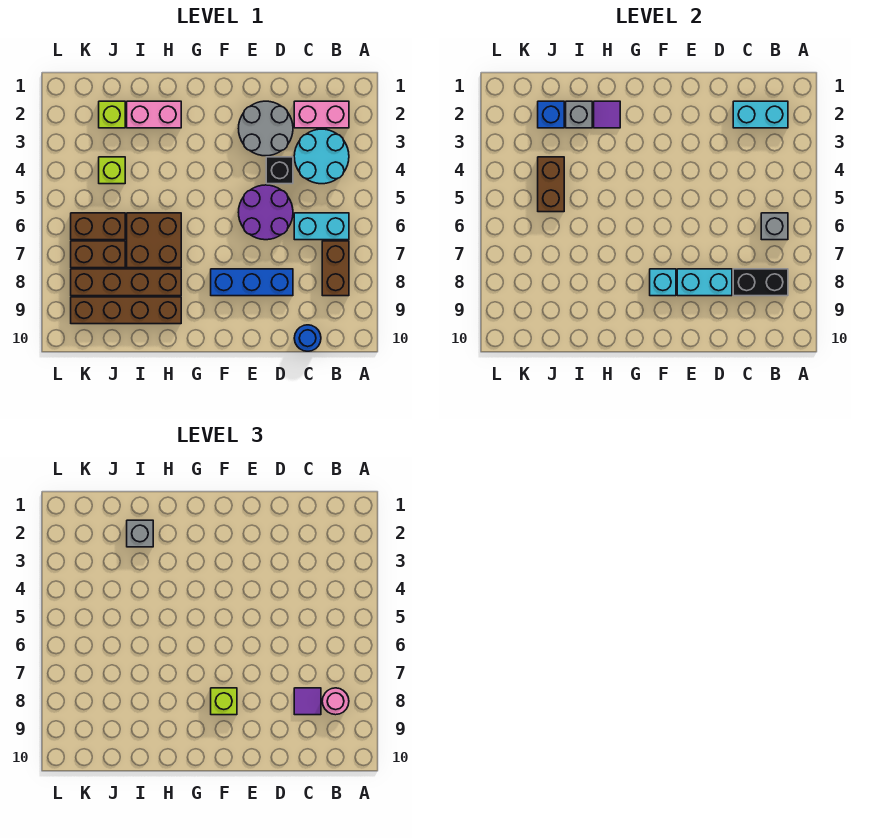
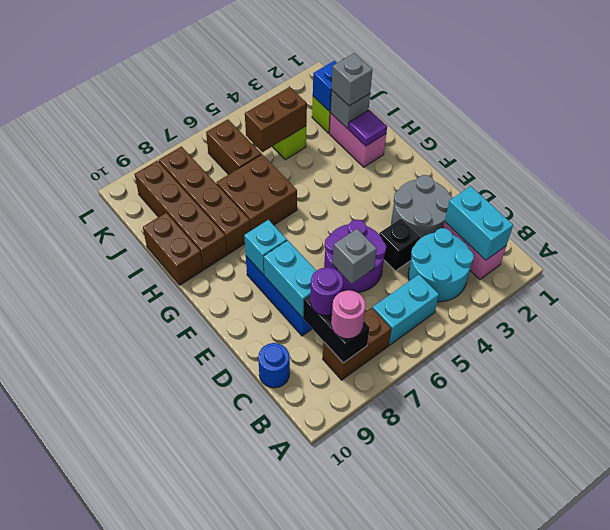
cyan brick B6:C6 level 1 -> cyan brick B5:B6 level 1
grey brick B6 level 2 -> grey brick D6 level 2
purple tile C8 level 3 -> purple round brick C8 level 3
lime brick F8 level 3 -> none
brown brick J7:K7 level 1 -> brown brick H10:I10 level 1

